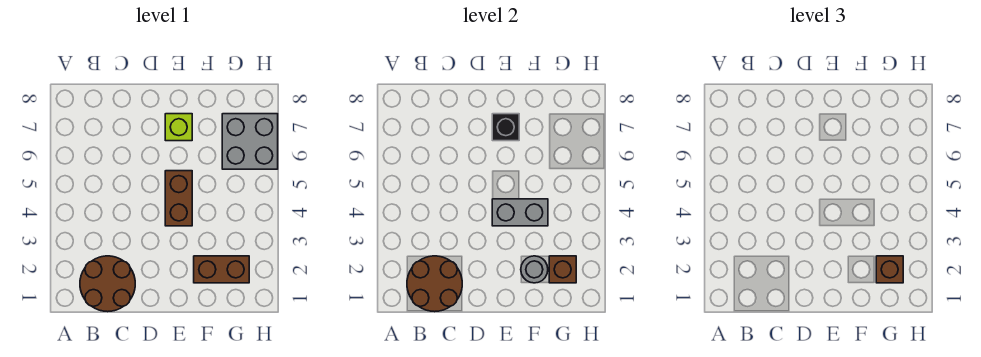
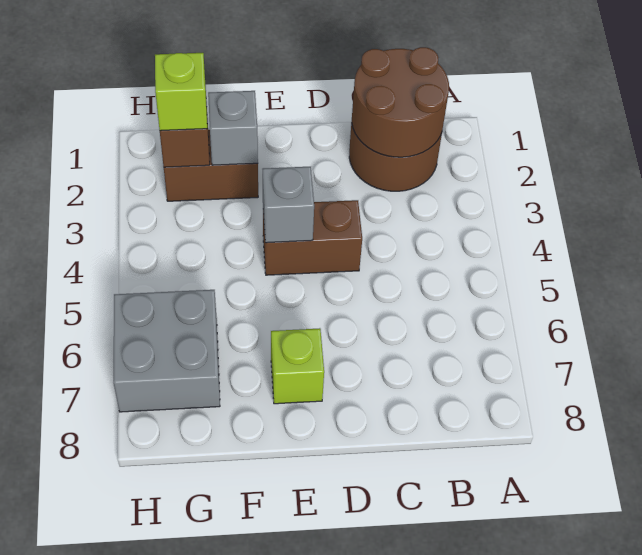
brown brick E4:E5 level 1 -> brown brick D4:E4 level 1
grey brick E4:F4 level 2 -> grey brick E4 level 2
black brick E7 level 2 -> none
grey round brick F2 level 2 -> grey brick F2 level 2
brown brick G2 level 3 -> lime brick G2 level 3

